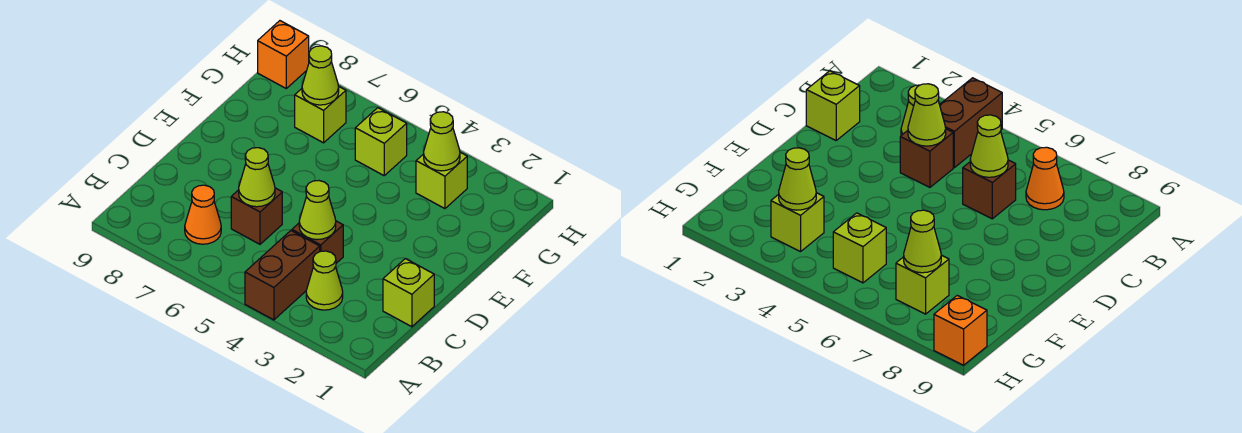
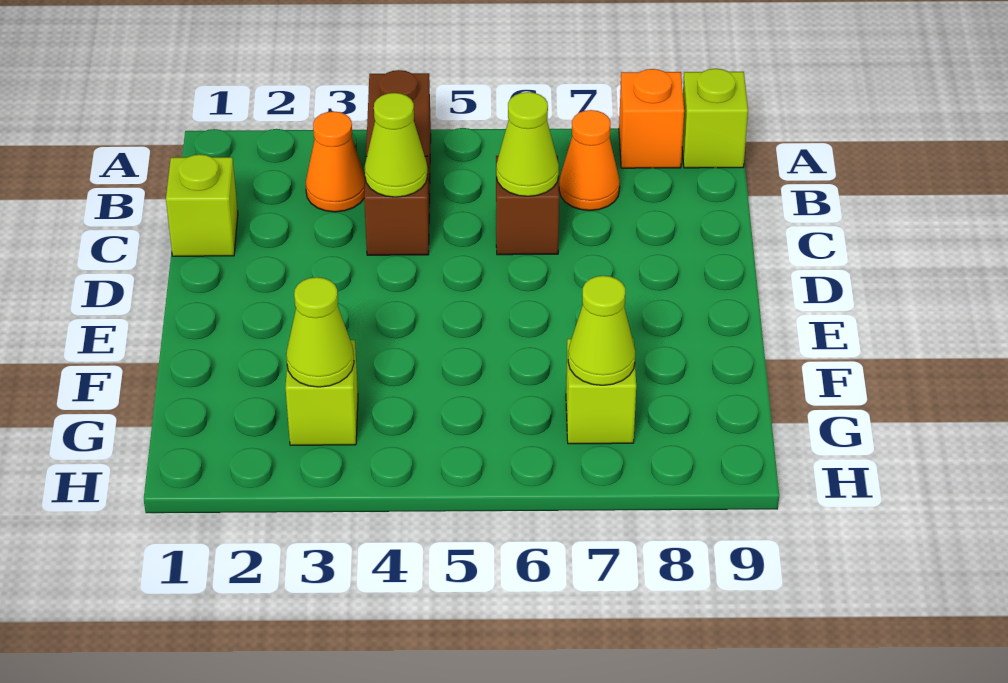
lime cone B3 level 1 -> orange cone B3 level 1
lime brick G5 level 1 -> lime brick A9 level 1
orange brick H9 level 1 -> orange brick A8 level 1

